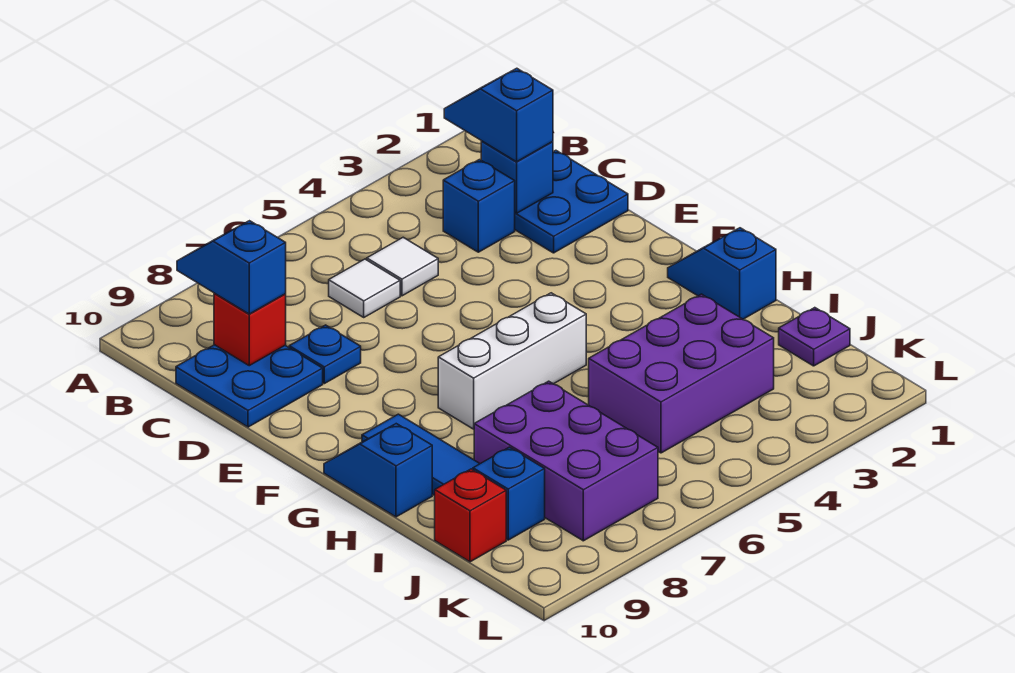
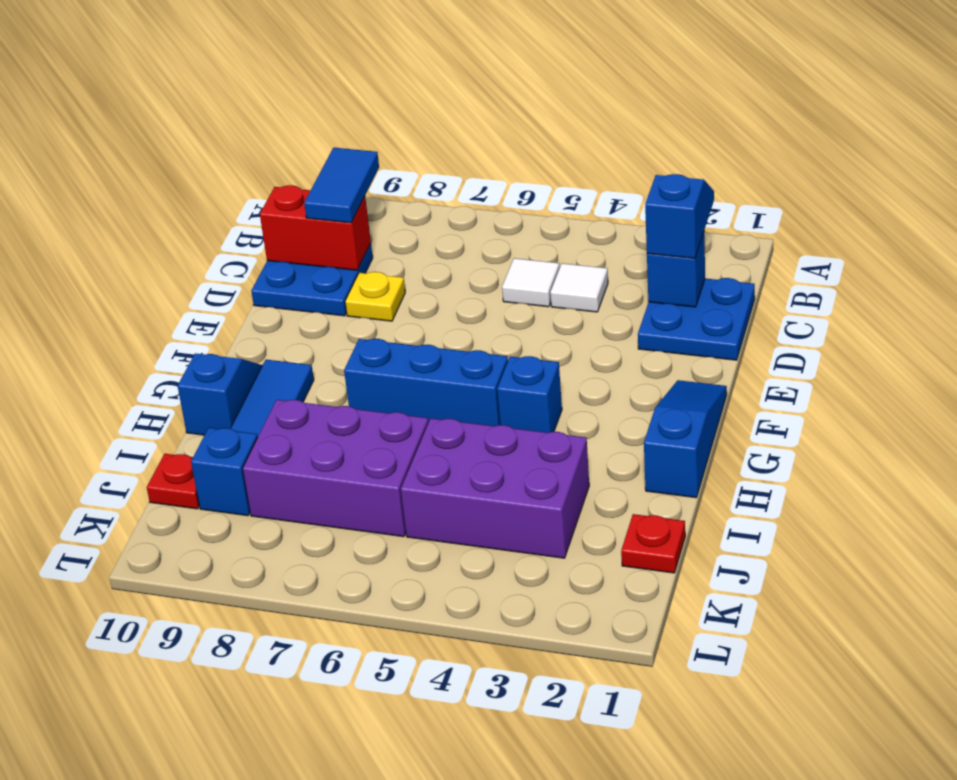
blue slope B9:C9 level 3 top C -> blue tile B9:C9 level 3
blue brick C3 level 1 -> blue brick G4 level 1
white tile C6 level 1 -> white tile C4 level 1
red brick C9 level 2 -> red brick C9:C10 level 2
blue plate D8 level 1 -> yellow plate D8 level 1
blue slope G1:H1 level 1 top H -> blue slope F1:H1 level 1 top H
white brick G5:G7 level 1 -> blue brick G5:G7 level 1
purple brick I7:K8 level 1 -> purple brick I6:J8 level 1
purple plate J1 level 1 -> red plate J1 level 1
red brick J10 level 1 -> red plate J10 level 1

